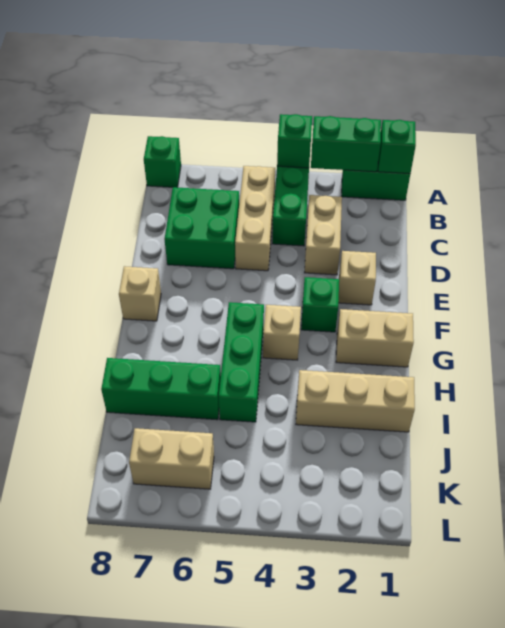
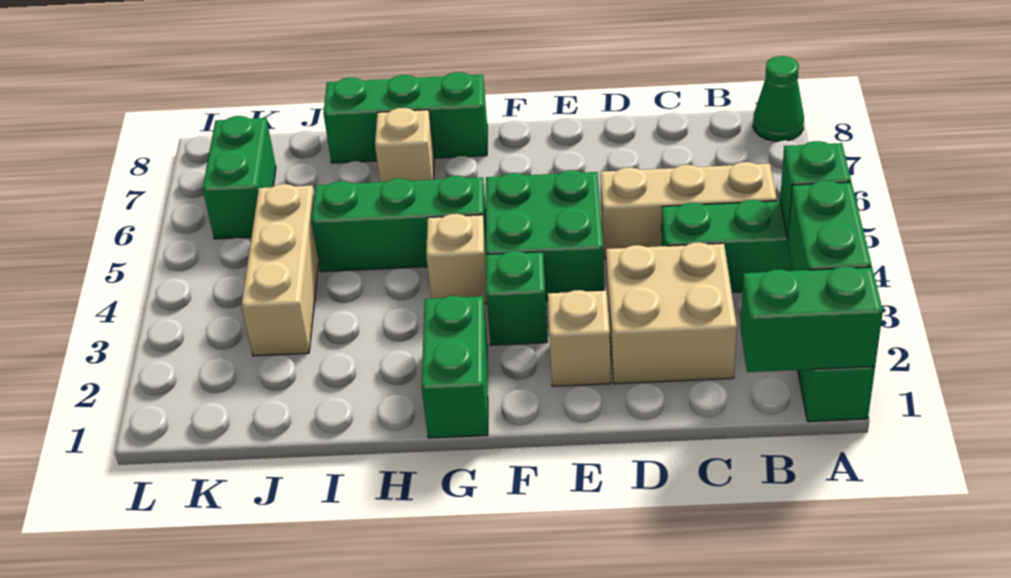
green brick A1 level 2 -> green brick A1:B1 level 2
green brick A8 level 1 -> green cone A8 level 1
tan brick C3:D3 level 1 -> tan brick C2:D3 level 1
green brick C6:D7 level 1 -> green brick E4:F5 level 1
tan brick F8 level 1 -> tan brick H7 level 1
tan brick G1:G2 level 1 -> green brick G1:G2 level 1
tan brick I1:I3 level 1 -> tan brick J3:J5 level 1
green brick I6:I8 level 1 -> green brick G8:I8 level 1
tan brick K6:K7 level 1 -> green brick K6:K7 level 1

